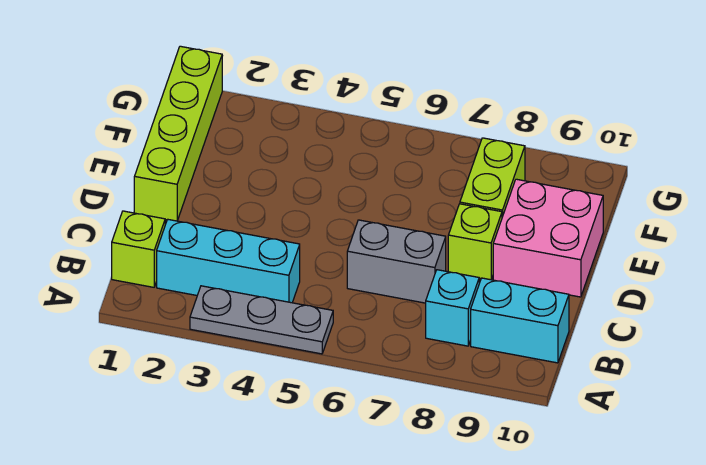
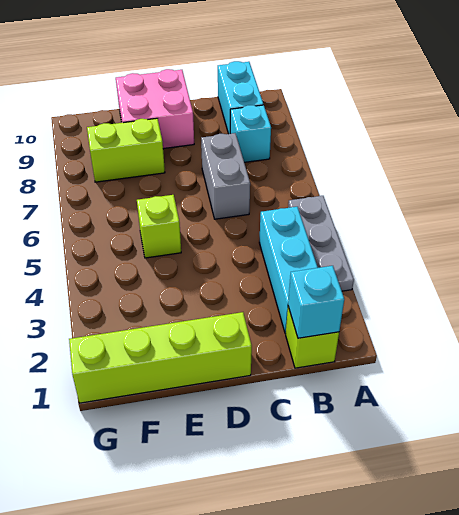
none -> cyan brick B1 level 2
lime brick D8 level 1 -> lime brick E5 level 1

